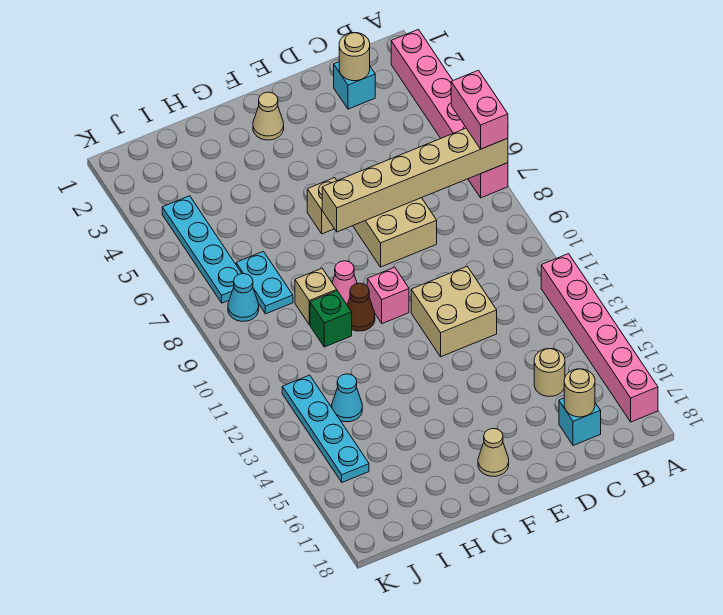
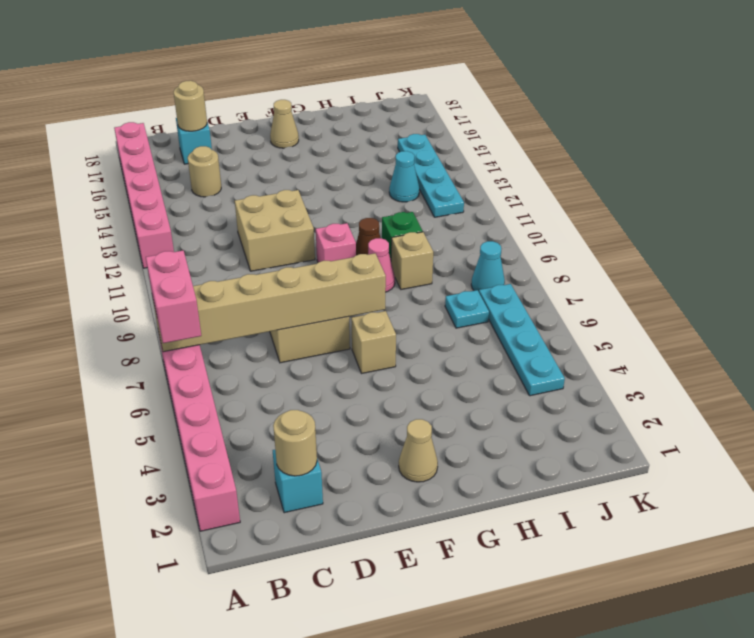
cyan plate I7:I8 level 1 -> cyan plate I7 level 1

